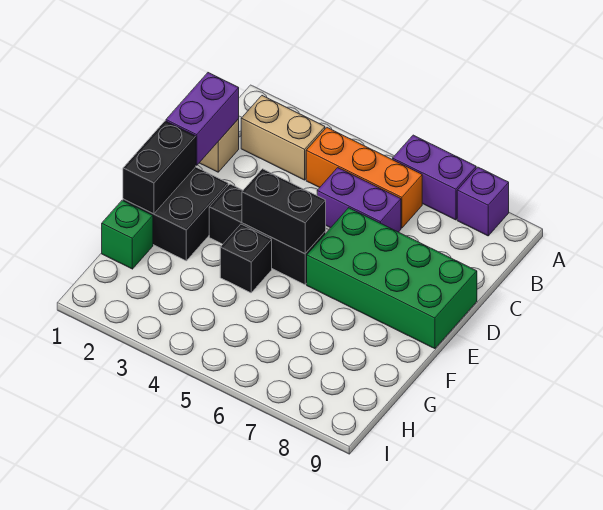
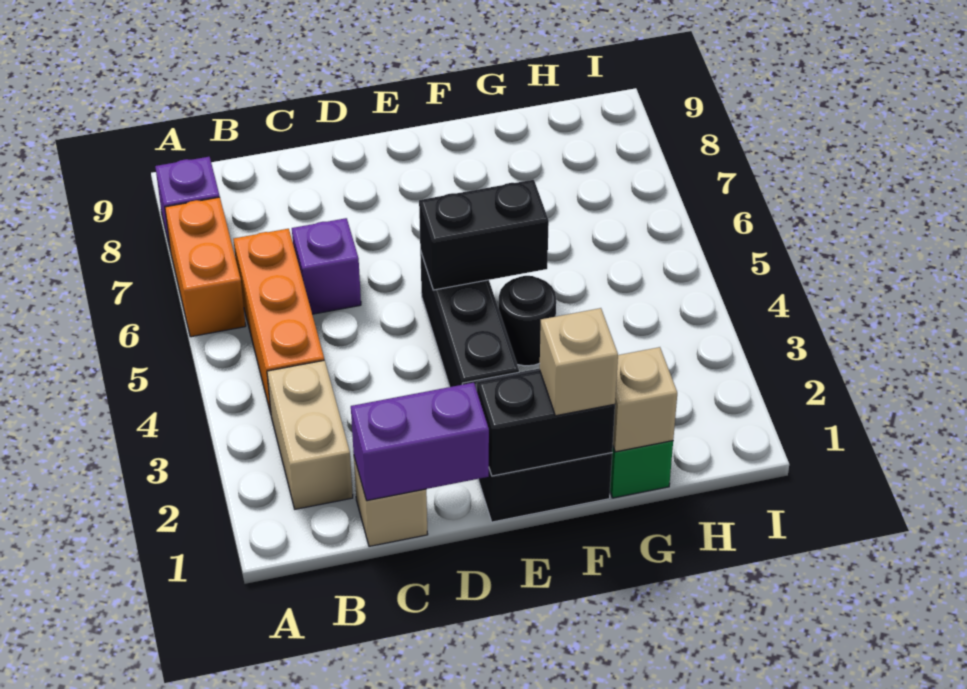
purple brick A6:A7 level 1 -> orange brick A6:A7 level 1
purple brick C5:C6 level 1 -> purple brick C6 level 1
green brick D6:E9 level 1 -> none
black brick E4:E5 level 2 -> black brick E5:F5 level 2
none -> tan brick F1 level 3
black brick F4 level 1 -> black round brick F4 level 1
none -> tan brick G1 level 2

